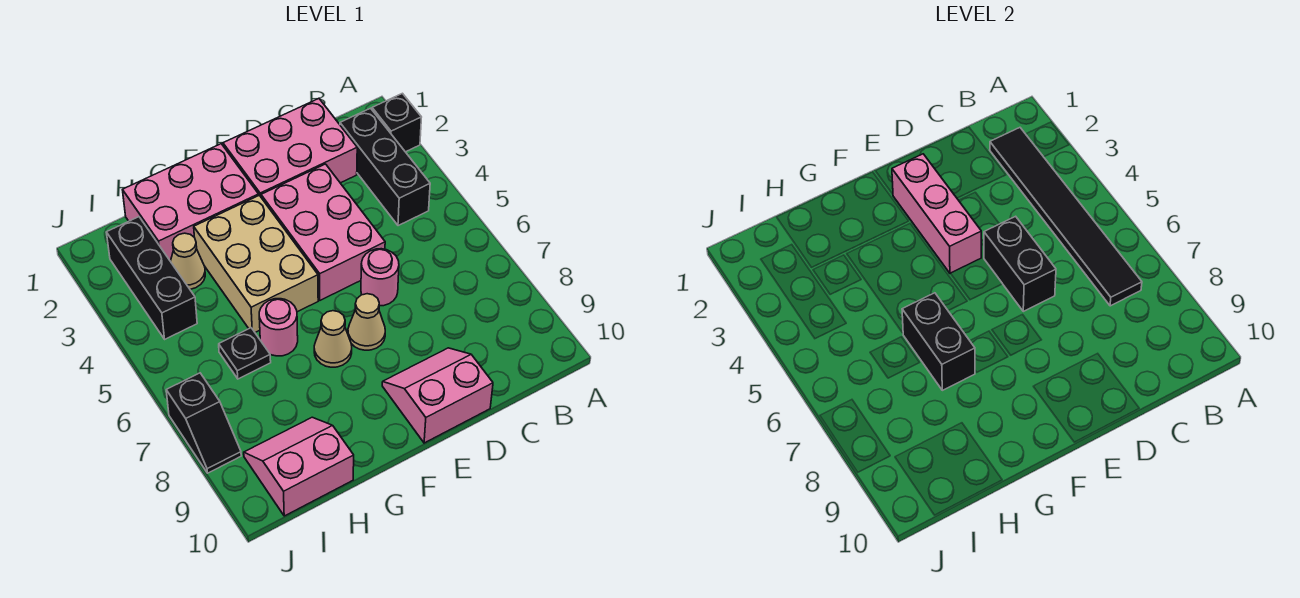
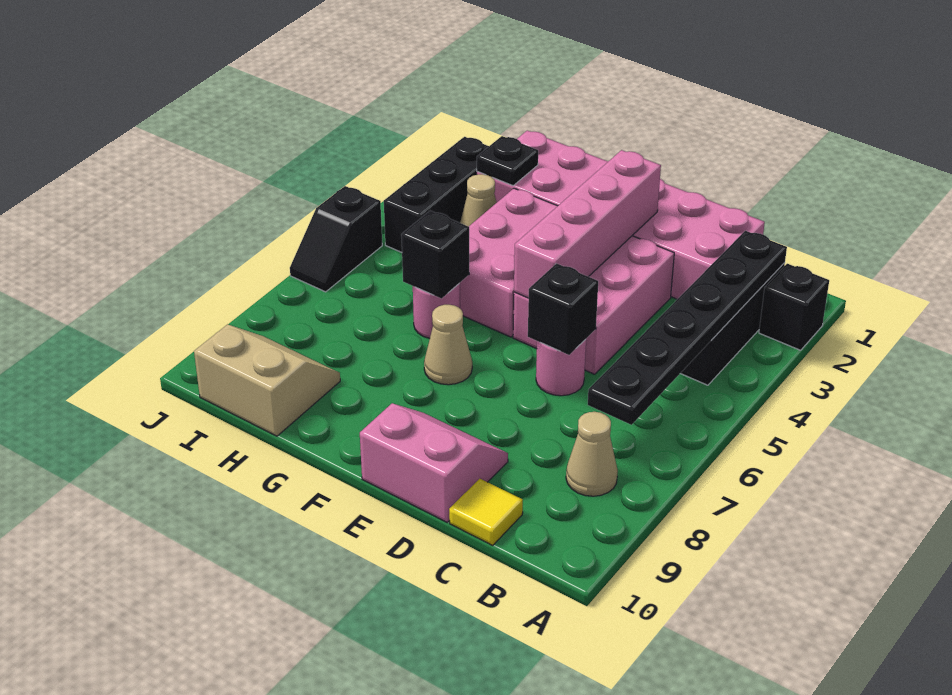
black tile B2:B7 level 2 -> black plate B2:B7 level 2
none -> yellow tile C10 level 1
black brick D5:D6 level 2 -> black brick D6 level 2
pink brick E2:E4 level 2 -> pink brick E2:E5 level 2
tan cone E7 level 1 -> tan cone B8 level 1
tan brick F3:G5 level 1 -> pink brick F3:G5 level 1
black brick G6:G7 level 2 -> black brick G6 level 2
black plate H6 level 1 -> black plate H2 level 2
pink slope H9:I10 level 1 top 10 -> tan slope H9:I10 level 1 top 10
black slope J7:J8 level 1 top 7 -> black slope J5:J6 level 1 top 5

